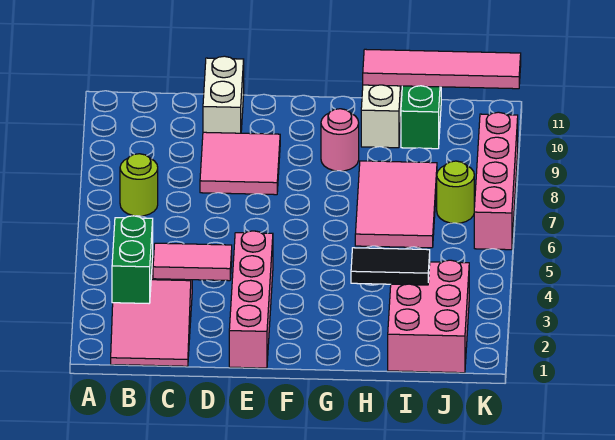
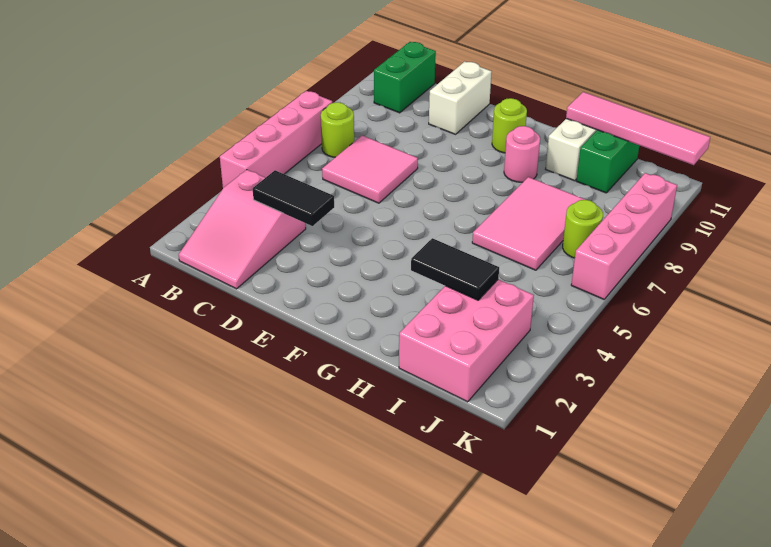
green brick B2:B3 level 2 -> green brick B10:B11 level 1
pink tile C3:D3 level 2 -> black tile C3:D3 level 2
pink tile D8:E9 level 1 -> pink tile C6:D7 level 1
pink brick E1:E4 level 1 -> pink brick A4:A7 level 1
none -> lime round brick F10 level 1

